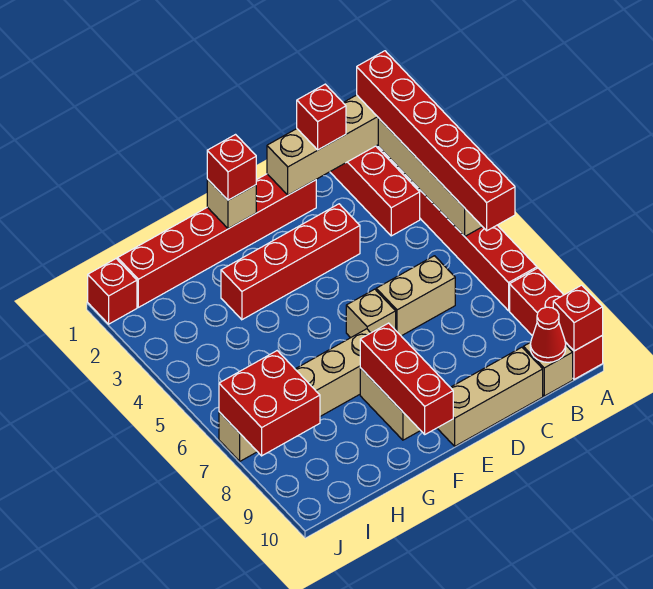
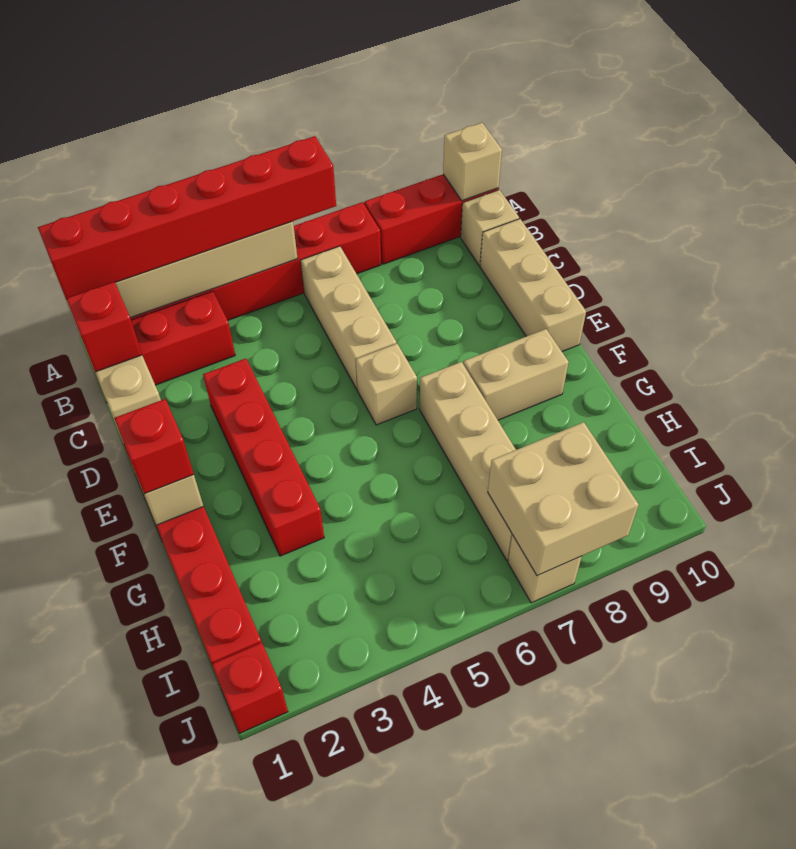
red brick A10 level 2 -> tan brick A10 level 2
red cone B10 level 2 -> none
tan brick C6:D6 level 1 -> tan brick B6:D6 level 1
red brick F8:F10 level 2 -> none
red brick I7:J8 level 2 -> tan brick I7:J8 level 2

